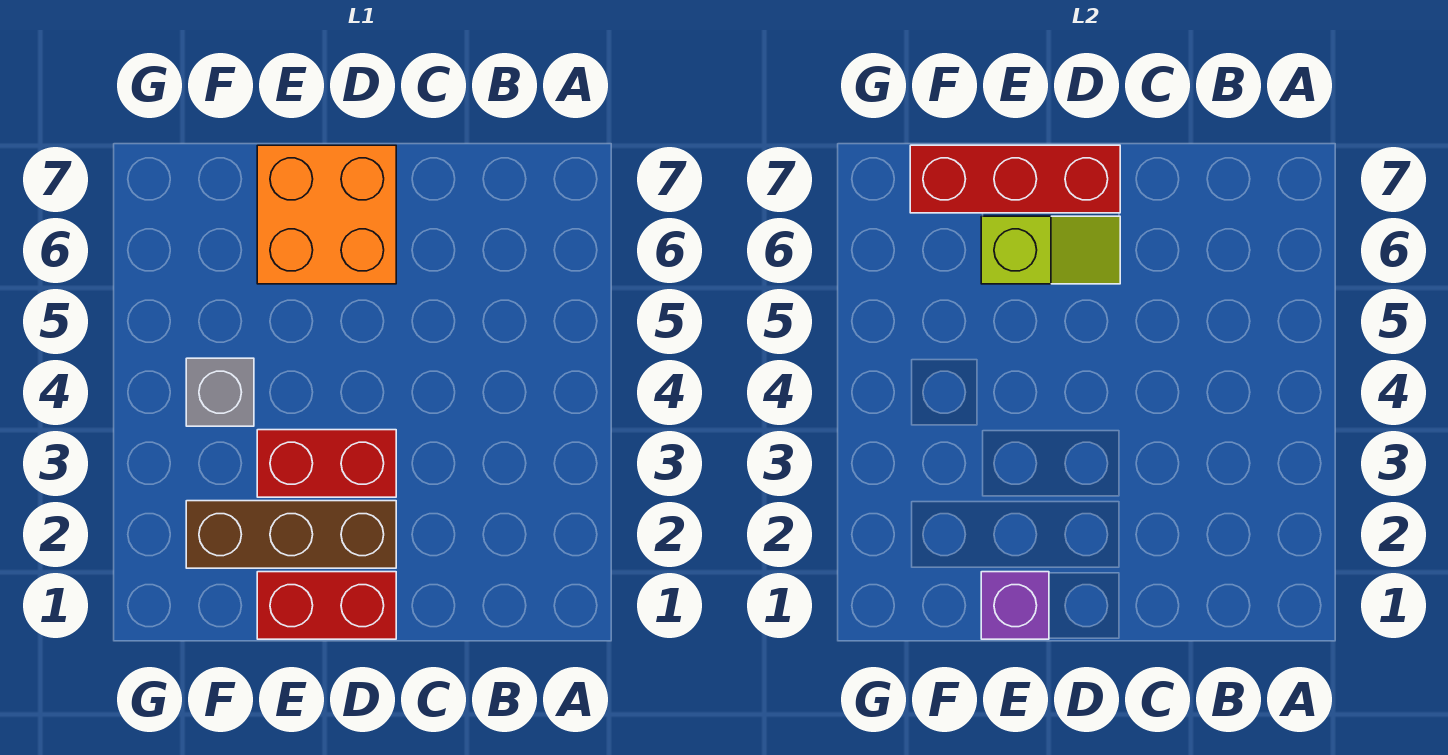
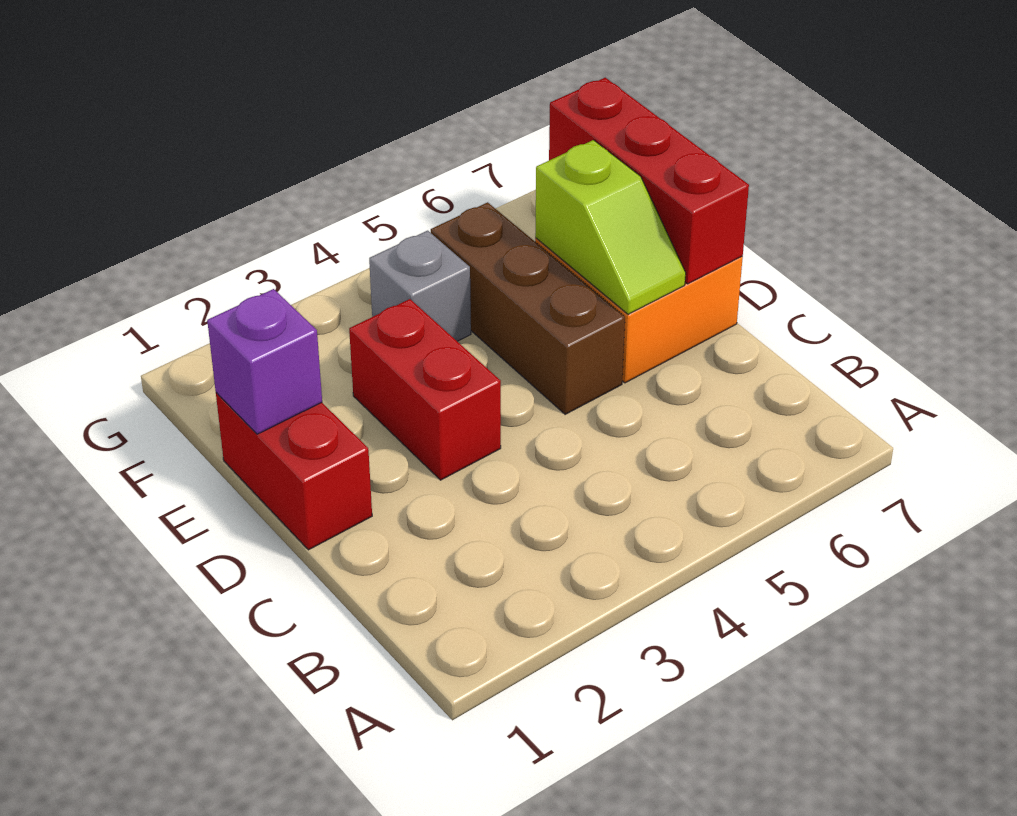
brown brick D2:F2 level 1 -> brown brick D5:F5 level 1

